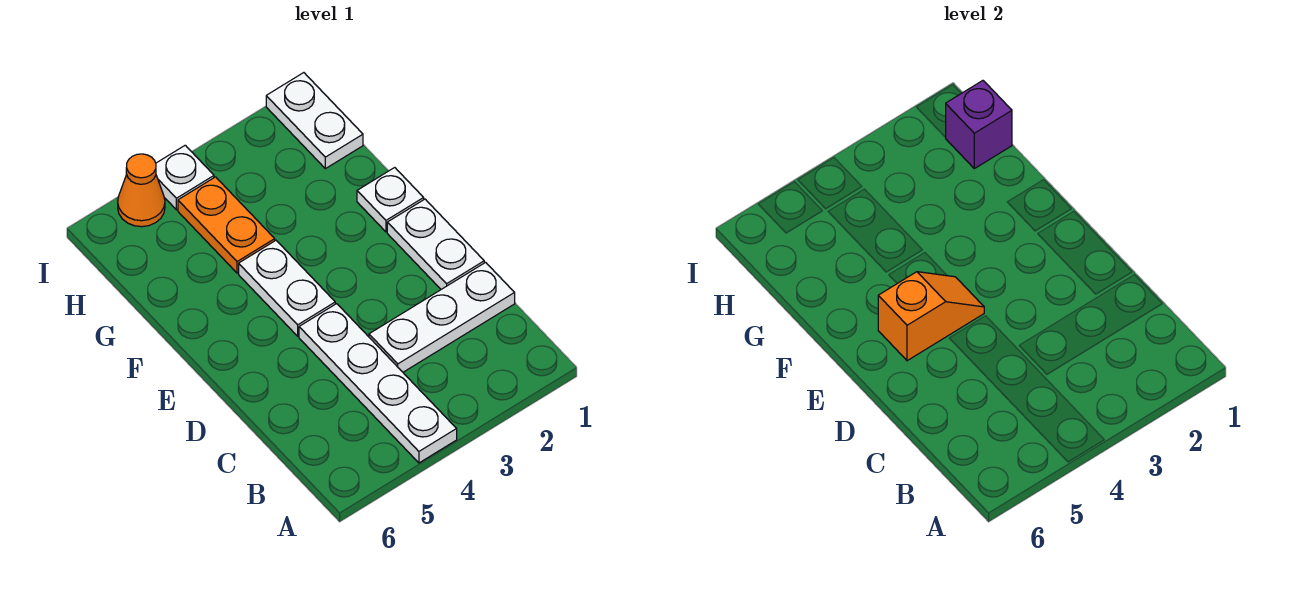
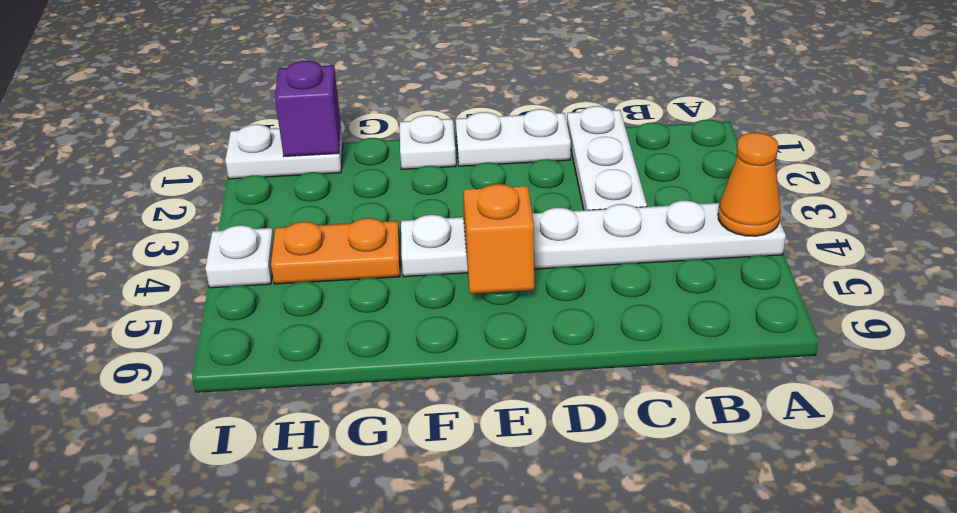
orange cone I5 level 1 -> orange cone A4 level 2

